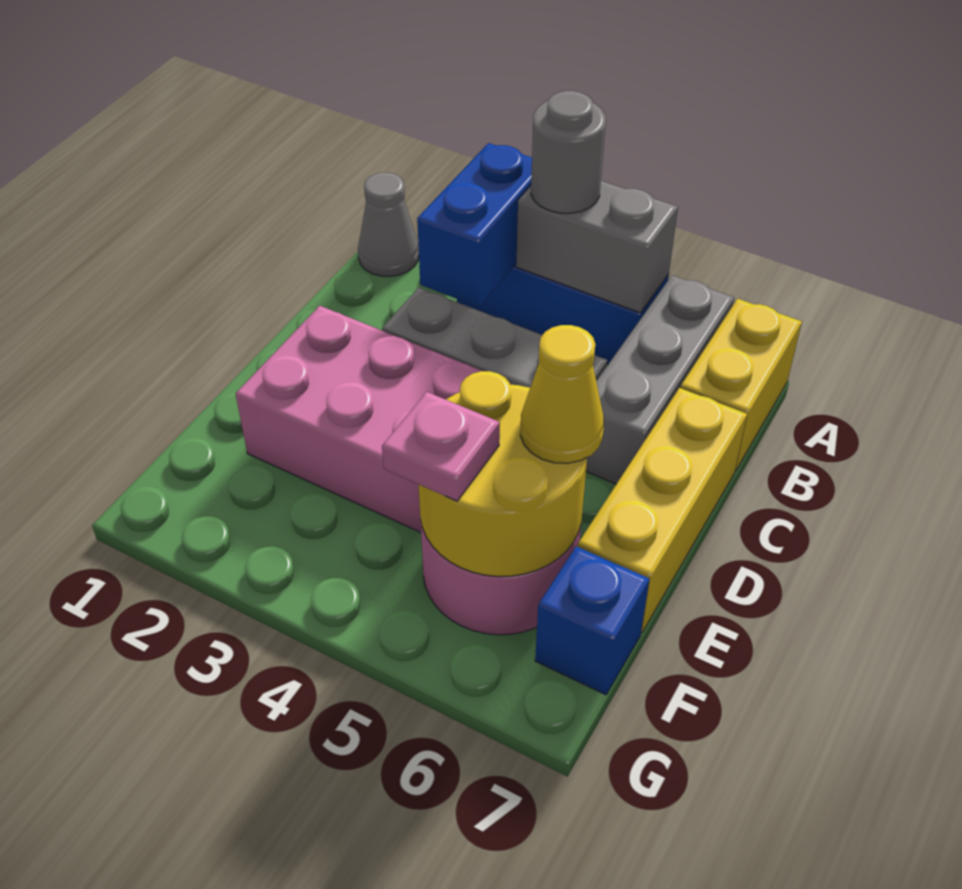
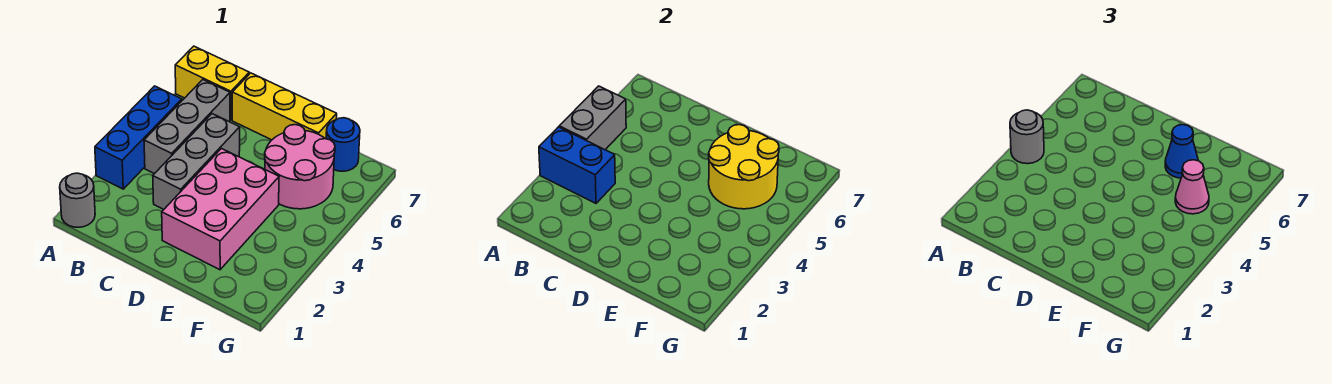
grey cone A1 level 1 -> grey round brick A1 level 1
grey brick A6:C6 level 1 -> grey brick B4:B6 level 1
yellow cone E6 level 3 -> blue cone E6 level 3
pink plate F5 level 3 -> pink cone F5 level 3
blue brick F7 level 1 -> blue round brick F7 level 1

